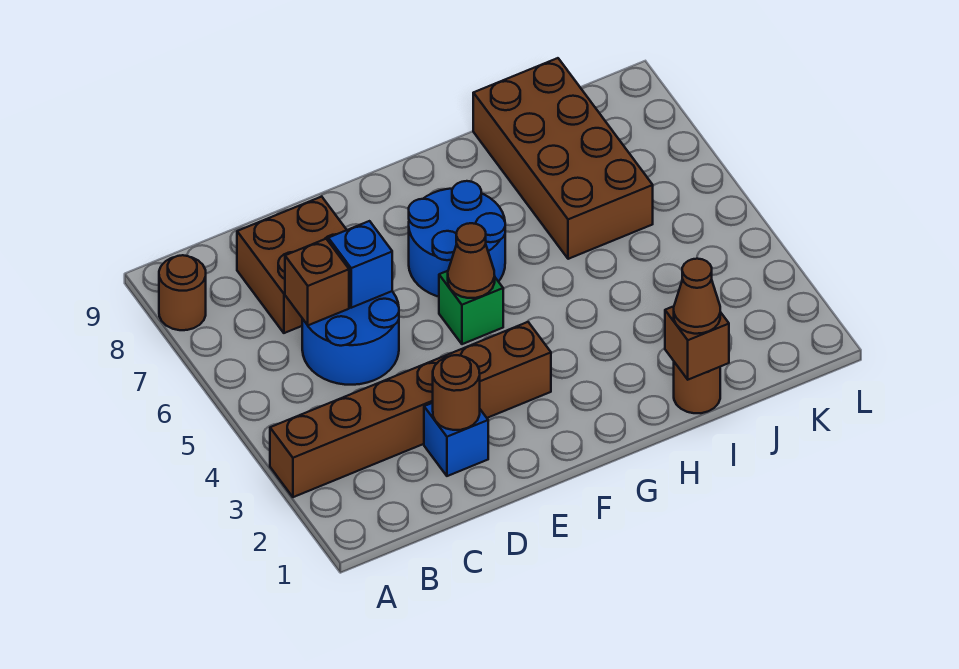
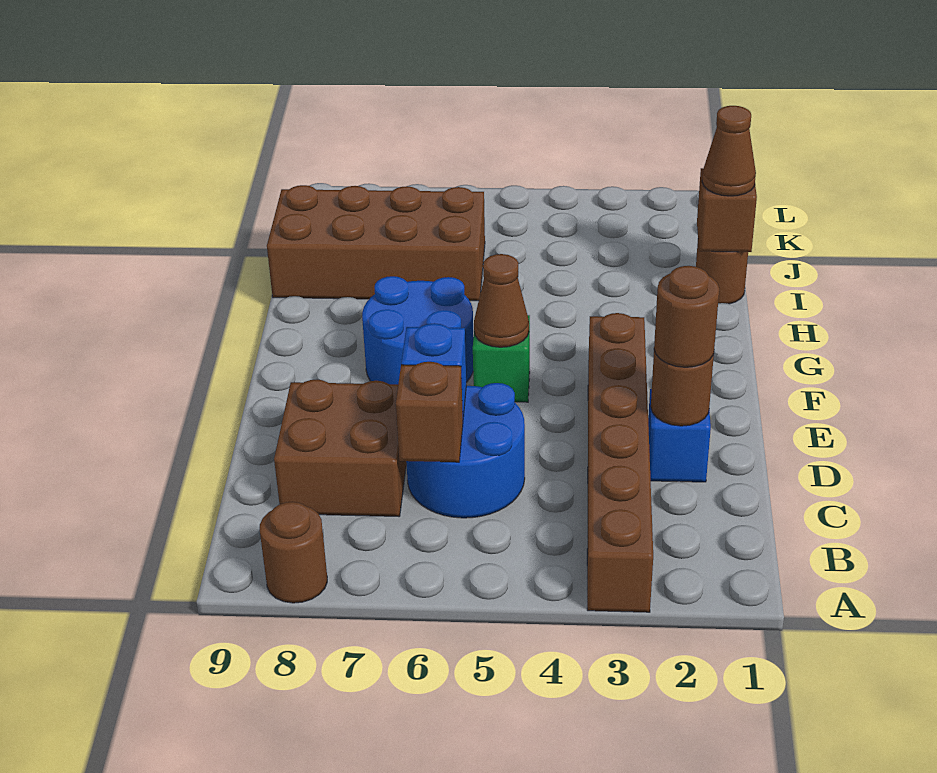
none -> brown round brick D2 level 3

